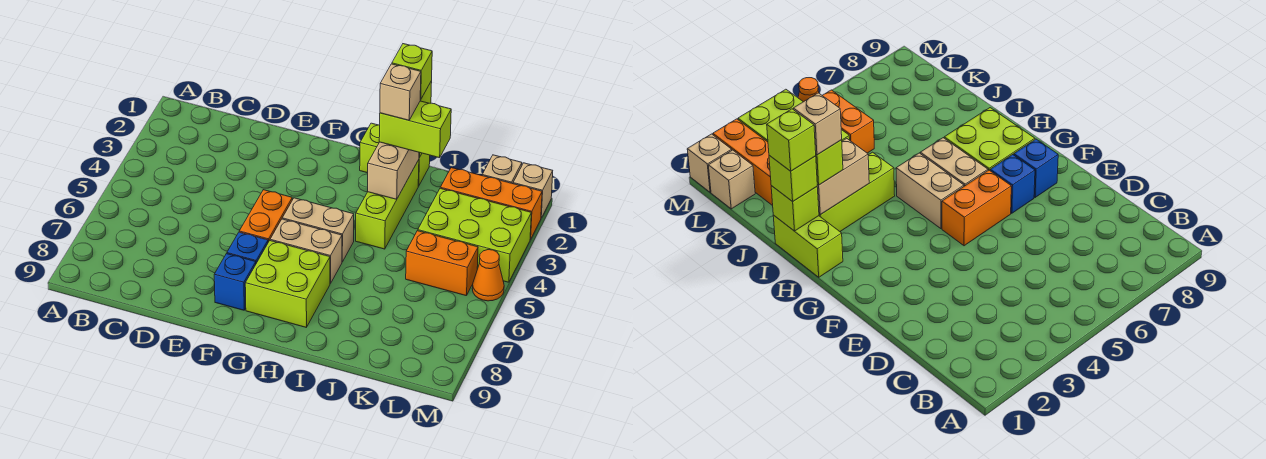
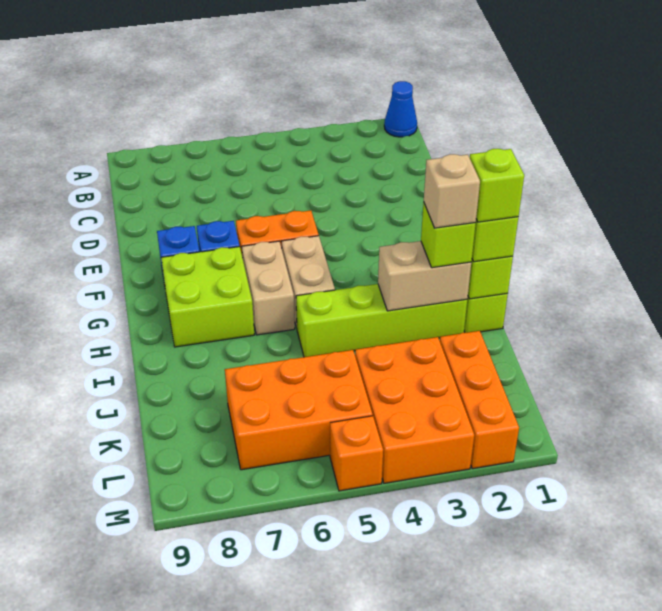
none -> blue cone A1 level 1
lime brick I2:I4 level 1 -> lime brick I2:I5 level 1
lime brick I2:J2 level 3 -> lime brick I2 level 3
lime brick K3:M4 level 1 -> orange brick K3:M4 level 1
orange brick K5:L5 level 1 -> orange brick K5:L7 level 1
tan brick L1 level 1 -> none
tan brick M1 level 1 -> none
orange cone M5 level 1 -> orange brick M5 level 1

